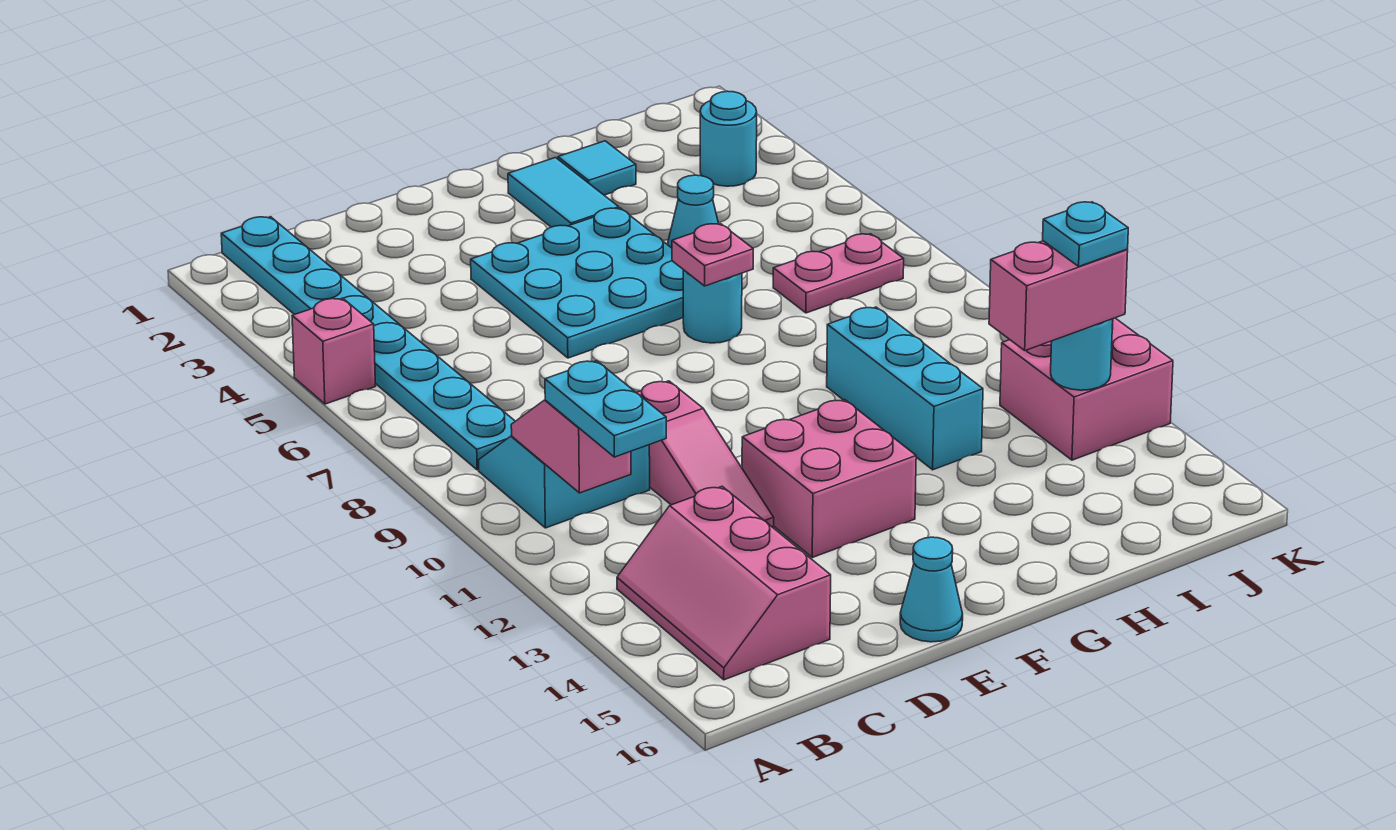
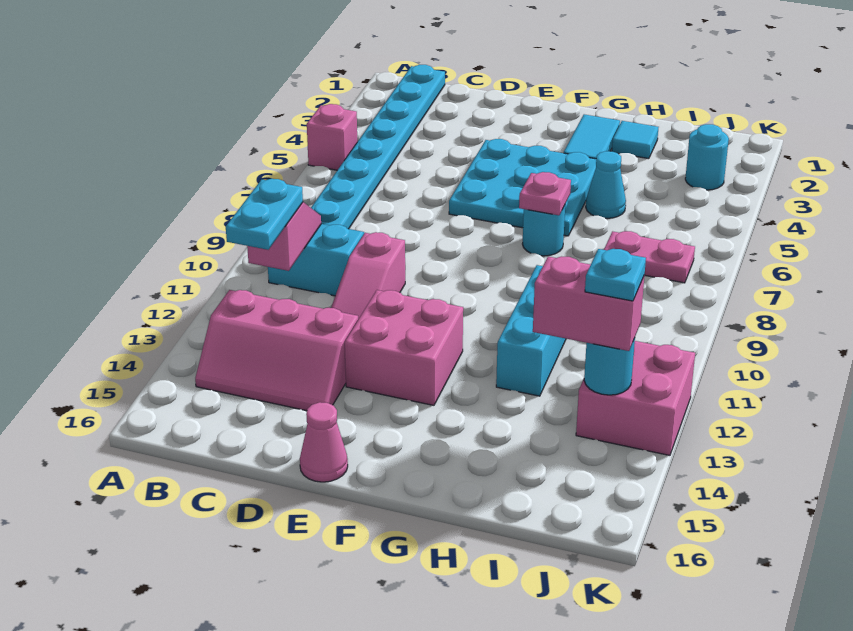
pink slope B13:C15 level 1 top C -> pink slope B13:D14 level 1 top 13
cyan cone E16 level 1 -> pink cone E16 level 1

